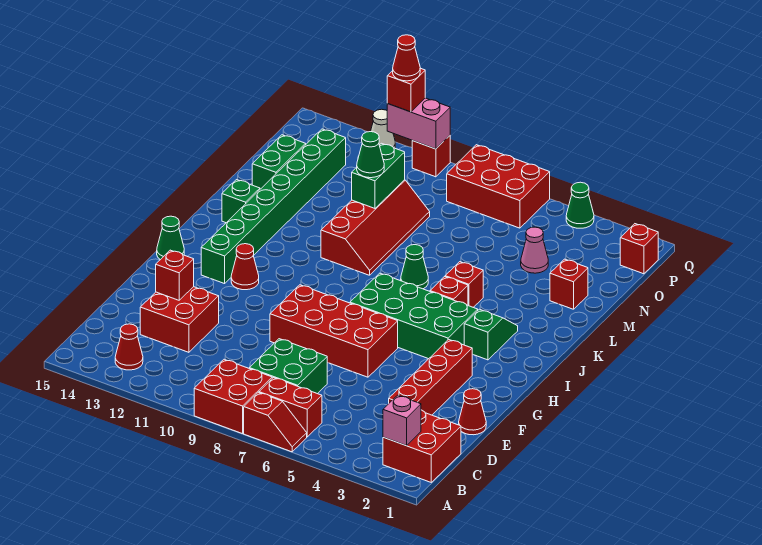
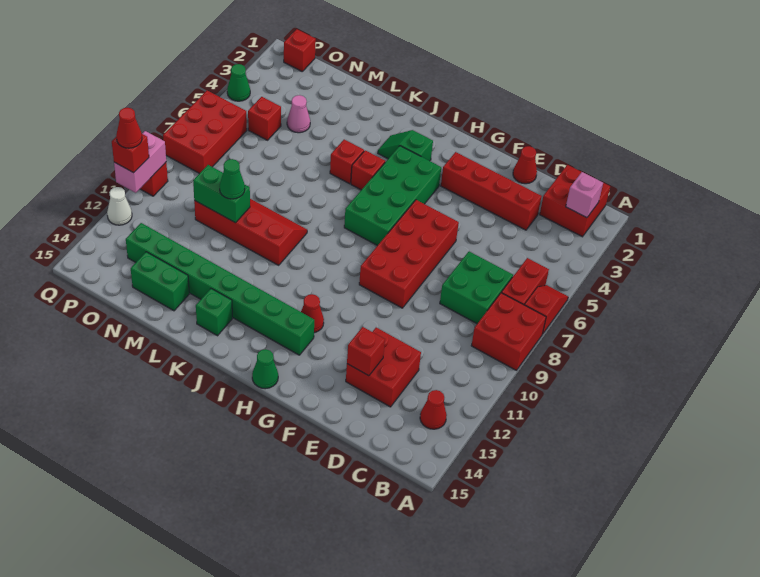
green cone K7 level 1 -> none
red brick M2 level 1 -> red brick O5 level 1

